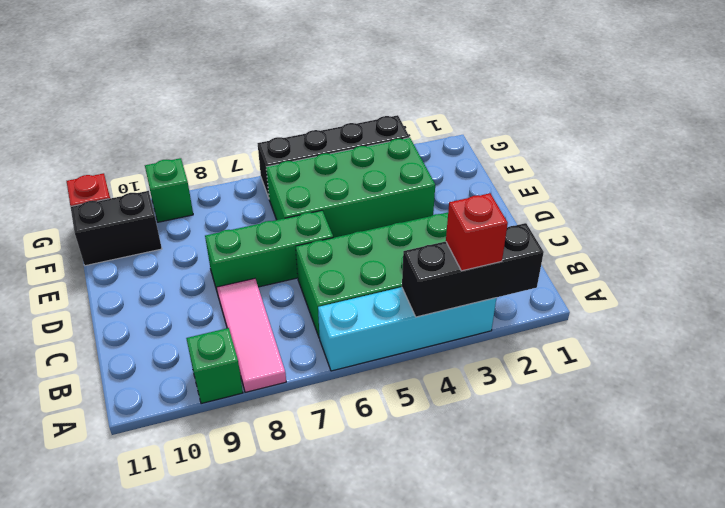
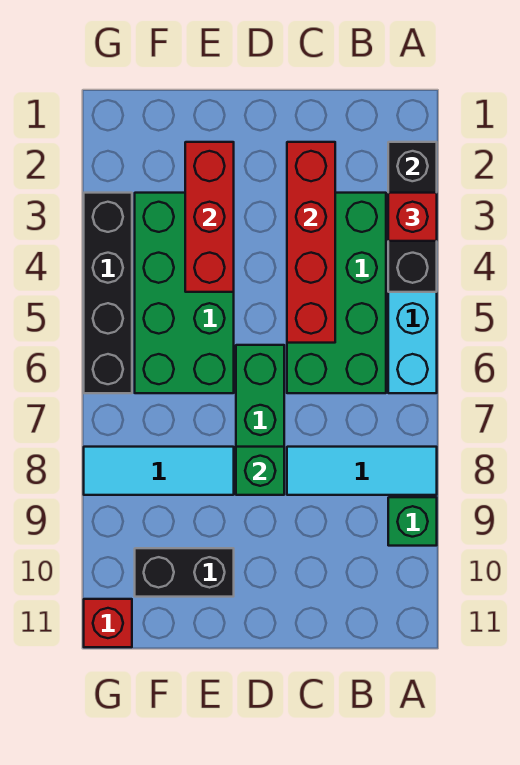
pink tile A8:C8 level 1 -> cyan tile A8:C8 level 1
none -> red brick C2:C5 level 2
none -> red brick E2:E4 level 2
none -> cyan tile E8:G8 level 1
black brick F10:F11 level 1 -> black brick E10:F10 level 1
green brick G9 level 1 -> green brick D8 level 2

